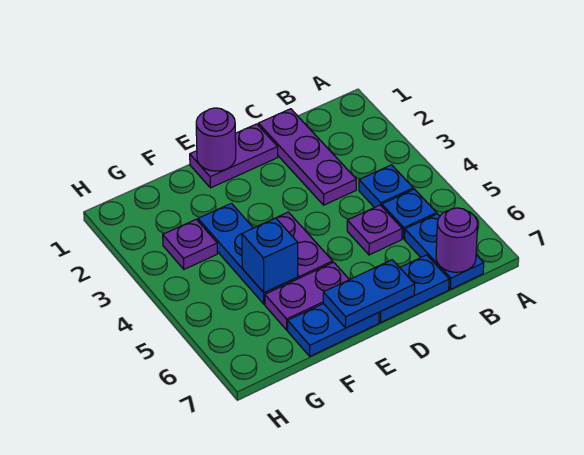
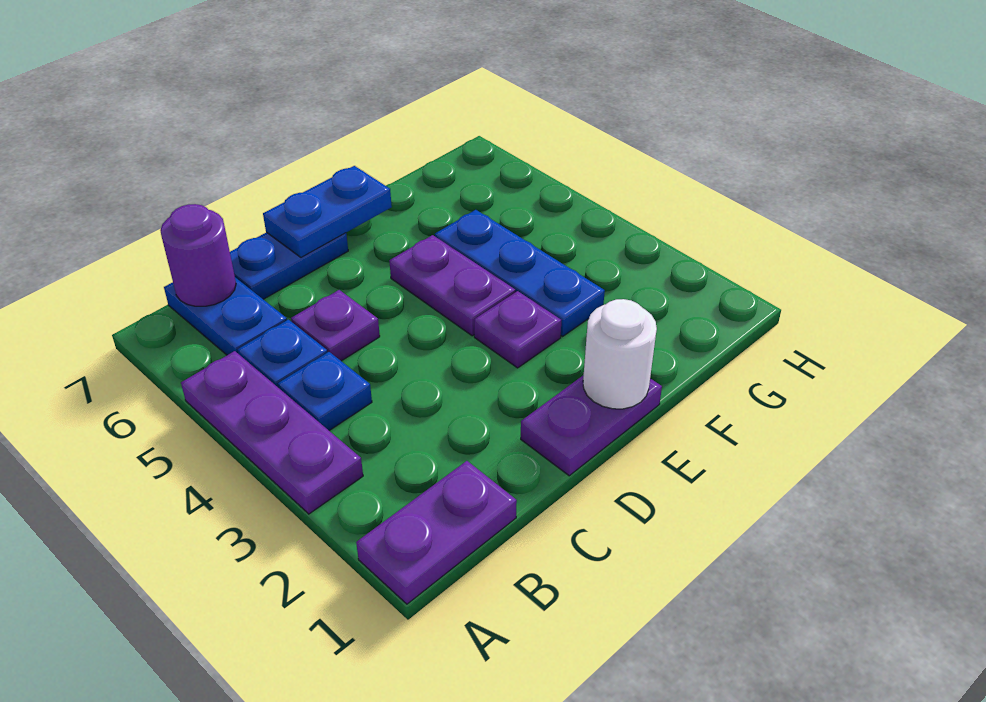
purple plate C1:C3 level 1 -> purple plate A3:A5 level 1
purple round brick E1 level 2 -> white round brick E1 level 2
purple plate E6:F6 level 1 -> purple plate A1:B1 level 1
blue plate E7:F7 level 1 -> none
blue brick F5 level 2 -> none
purple plate G3 level 1 -> purple plate E3 level 1

